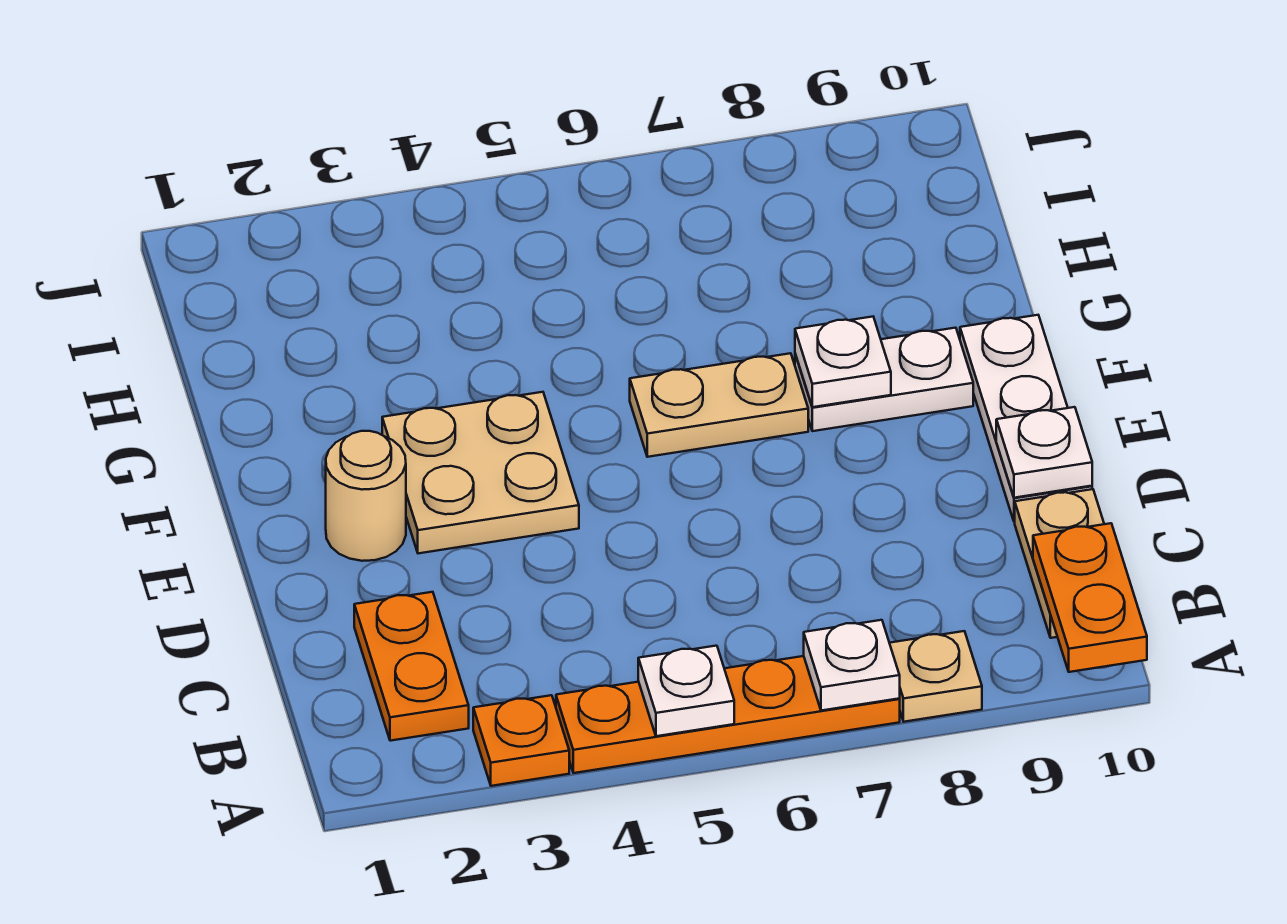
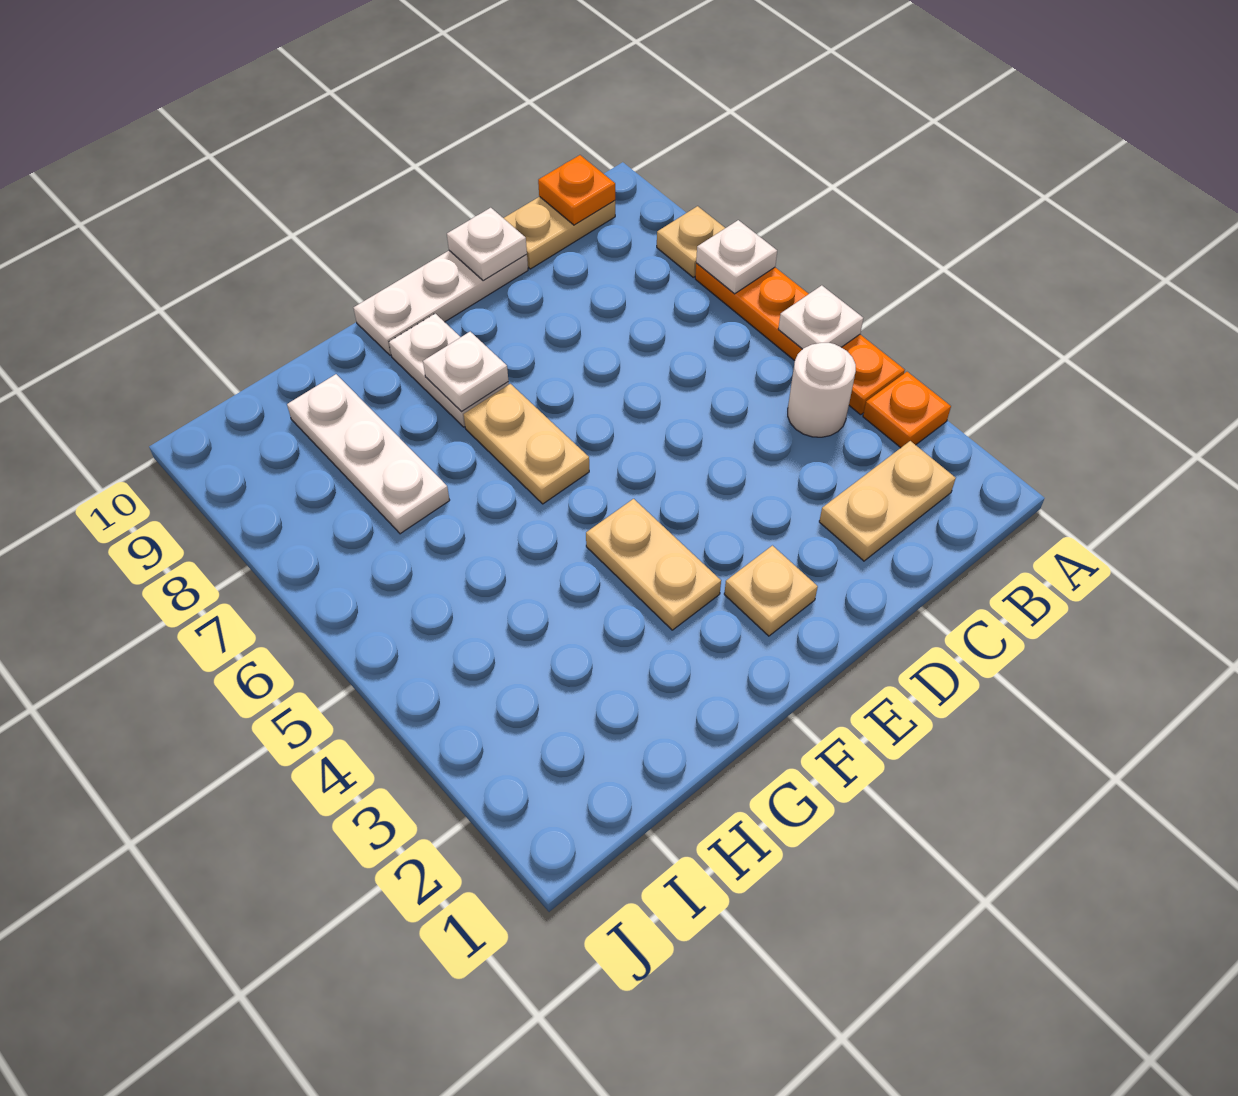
orange plate A10:B10 level 2 -> orange plate B10 level 2
orange plate B2:C2 level 1 -> tan plate B2:C2 level 1
none -> white round brick B4 level 1
tan round brick E2 level 1 -> tan plate E2 level 1
tan plate E3:F4 level 1 -> tan plate F3:F4 level 1
none -> white plate H7:H9 level 1

